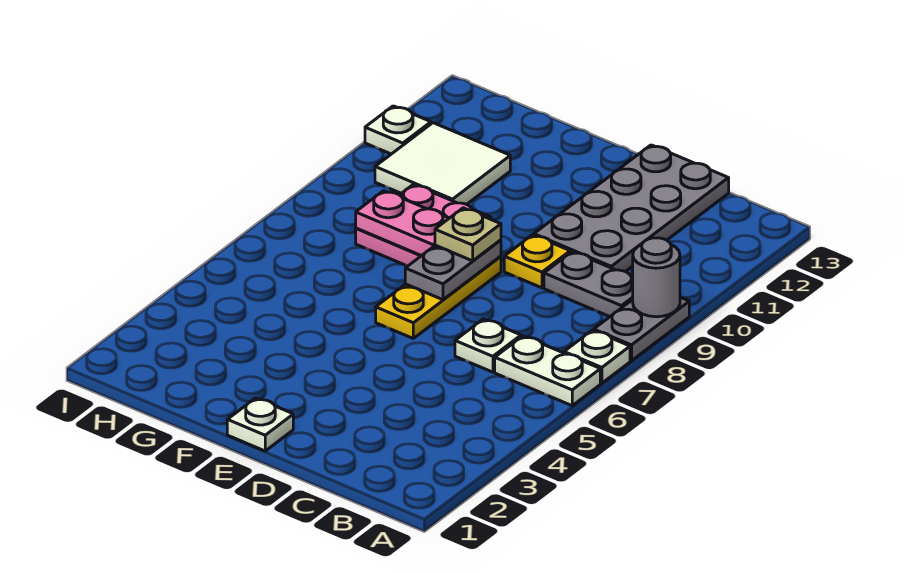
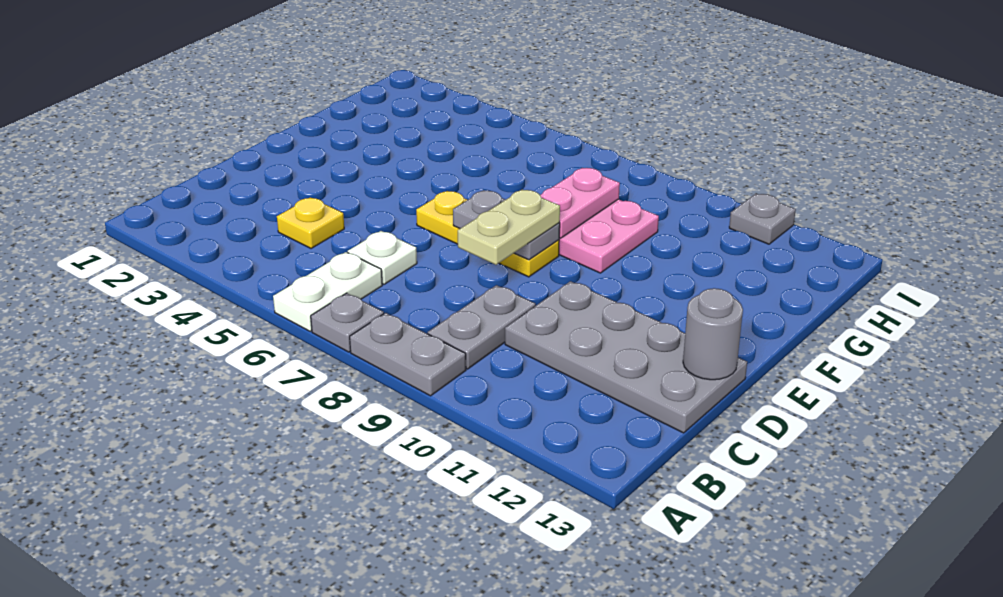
white plate A7 level 1 -> grey plate A7 level 1
grey round brick A9 level 2 -> grey round brick D13 level 2
yellow plate D9 level 1 -> yellow plate C4 level 1
white plate E1 level 1 -> none
tan plate E8 level 3 -> tan plate D8:E8 level 3
white tile G10:H11 level 1 -> none
white plate I11 level 1 -> grey plate I11 level 1

